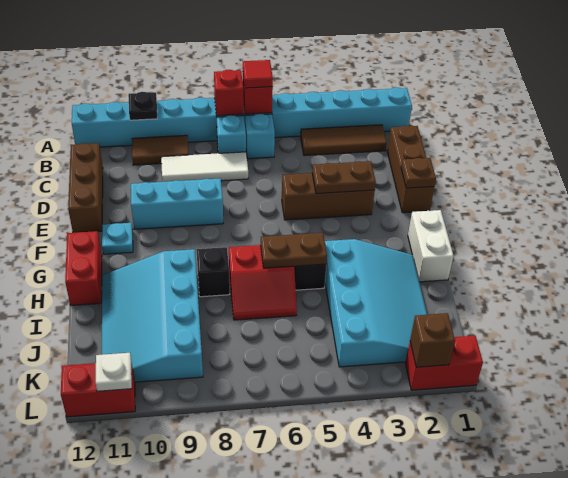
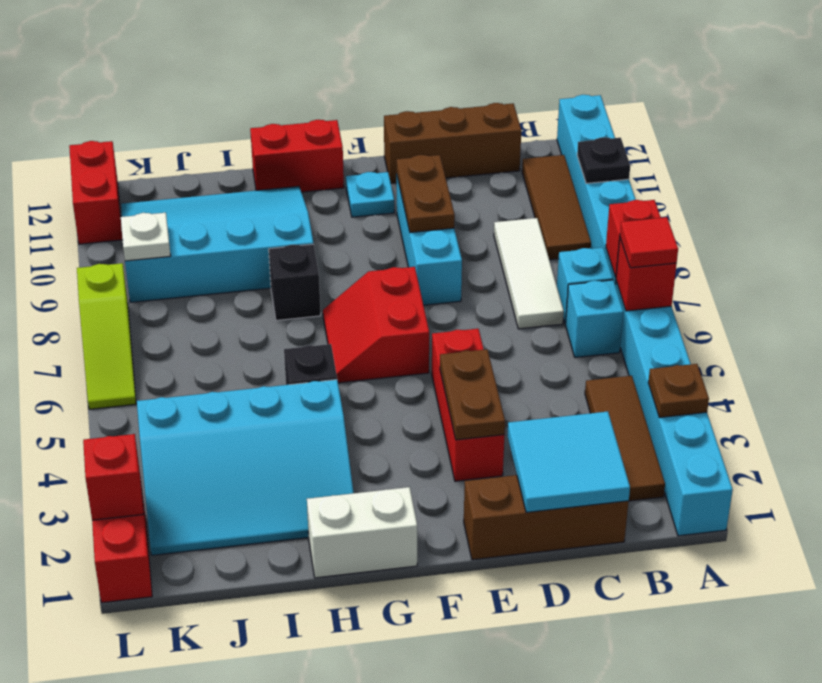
brown tile B9:B10 level 1 -> brown tile B9:B11 level 1
none -> cyan tile C1:D2 level 2
brown plate E1 level 2 -> brown plate A3 level 2
brown brick E3:E5 level 1 -> red brick E3:E5 level 1
brown plate H5:H6 level 2 -> brown plate E9:E10 level 2
red slope H6:I7 level 1 top H -> red slope F6:G7 level 1 top F
brown brick L2 level 2 -> red brick L2 level 2
none -> lime slope L6:L8 level 1 top 8
white plate L11 level 2 -> white plate K9 level 2

